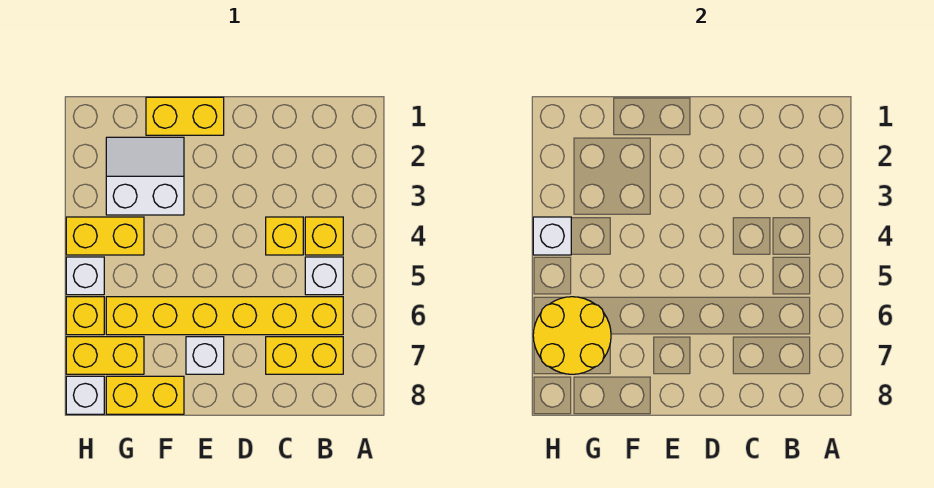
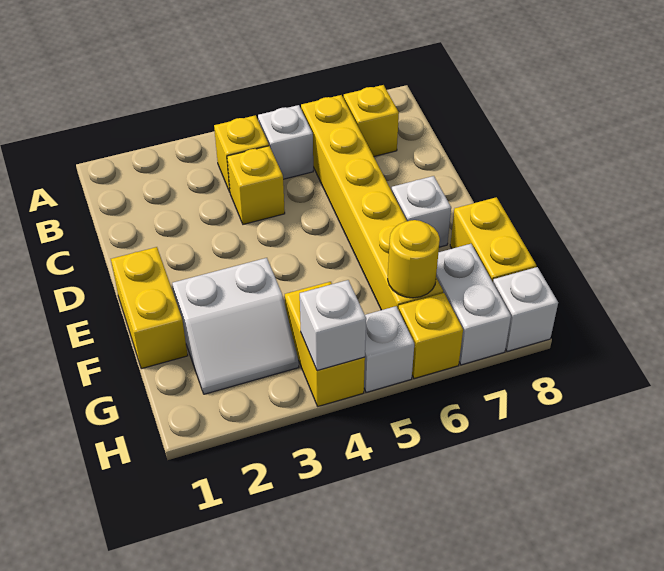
yellow brick B7:C7 level 1 -> yellow brick B7 level 1
white slope F2:G3 level 1 top 3 -> white slope F2:G3 level 1 top F
yellow round brick G6:H7 level 2 -> yellow round brick G6 level 2
yellow brick G7:H7 level 1 -> white brick G7:H7 level 1

